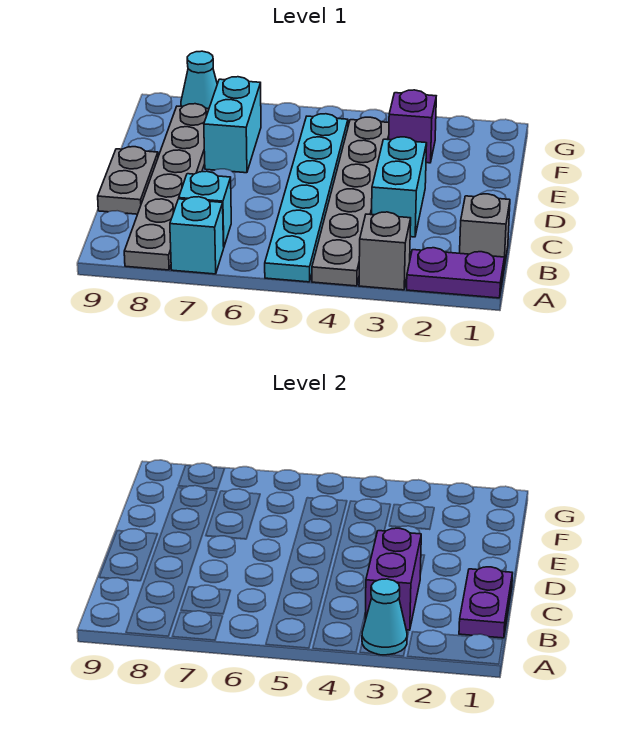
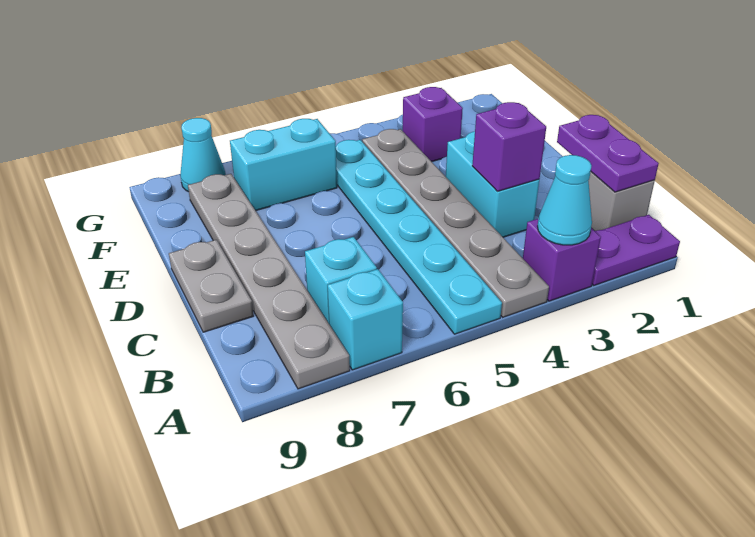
grey brick A3 level 1 -> purple brick A3 level 1
purple brick B3:C3 level 2 -> purple brick C3 level 2
cyan brick E7:F7 level 1 -> cyan brick F6:F7 level 1

